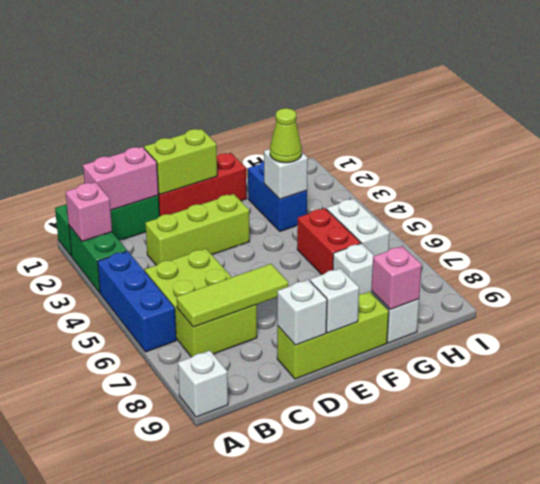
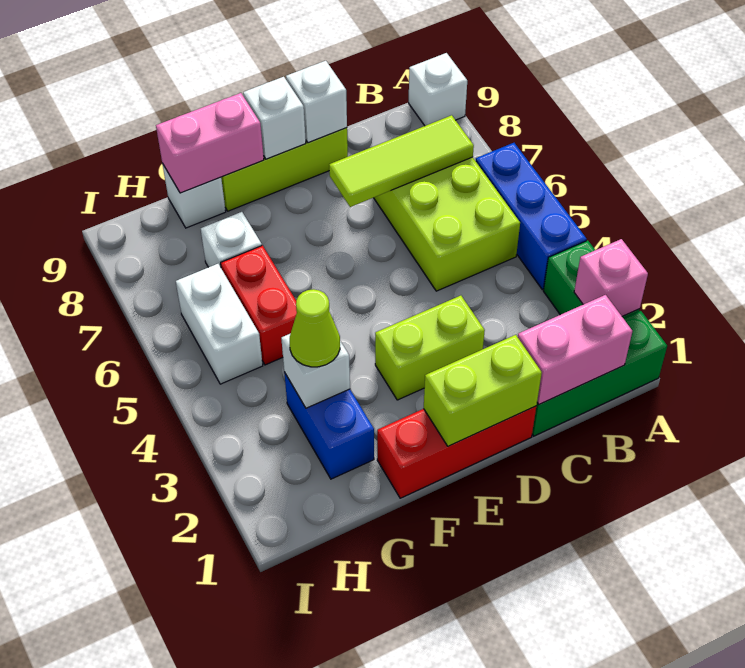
lime brick C3:E3 level 1 -> lime brick D3:E3 level 1
pink brick G9 level 2 -> pink brick F9:G9 level 2

